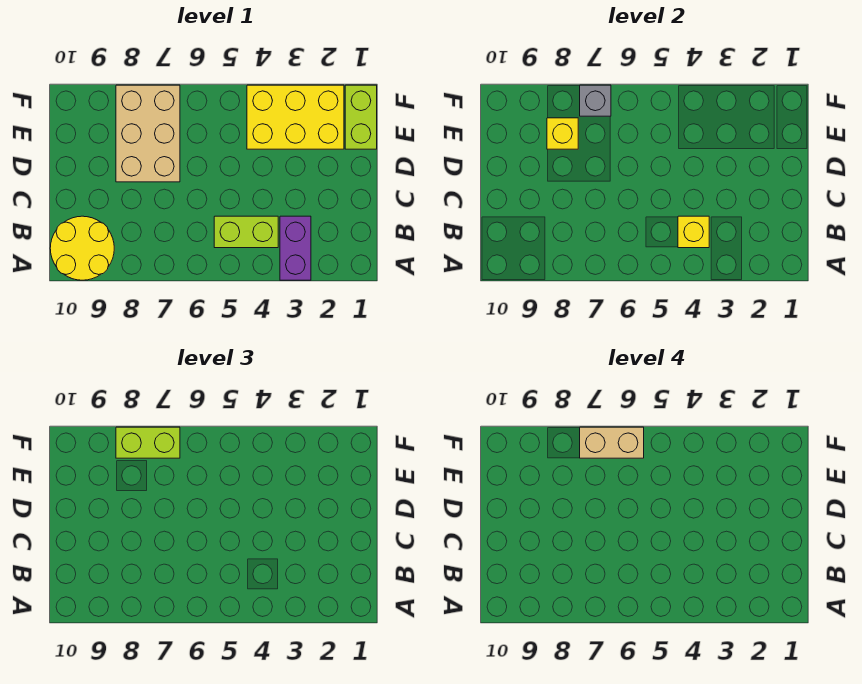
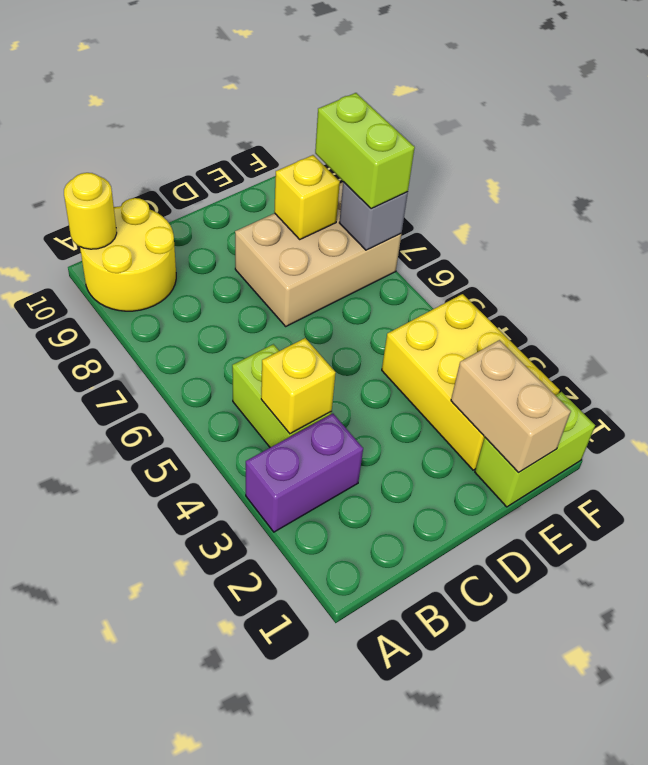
none -> yellow round brick A10 level 2
tan brick F6:F7 level 4 -> tan brick E1:E2 level 2

